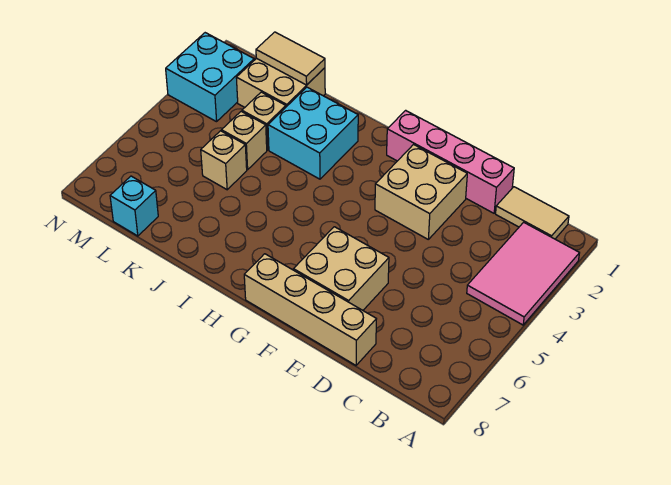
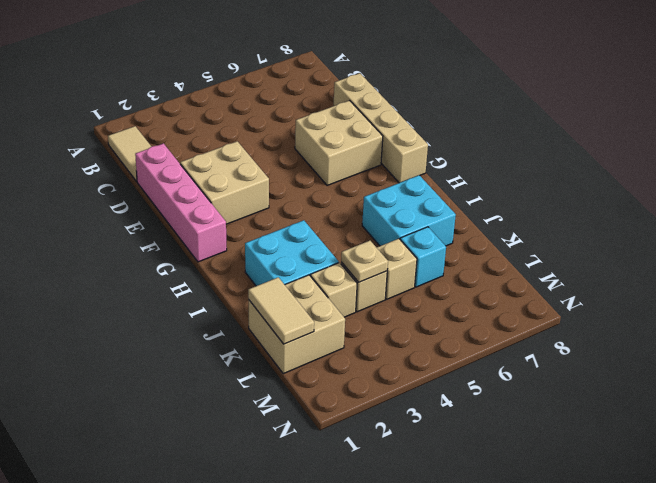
pink tile A2:B4 level 1 -> none
none -> tan plate K4 level 2
cyan brick L8 level 1 -> cyan brick K6 level 1
cyan brick M2:N3 level 1 -> cyan brick I6:J7 level 1

